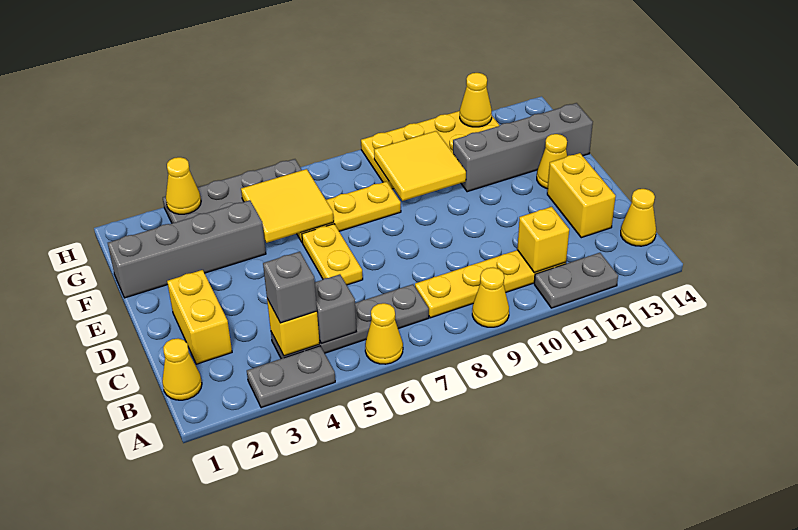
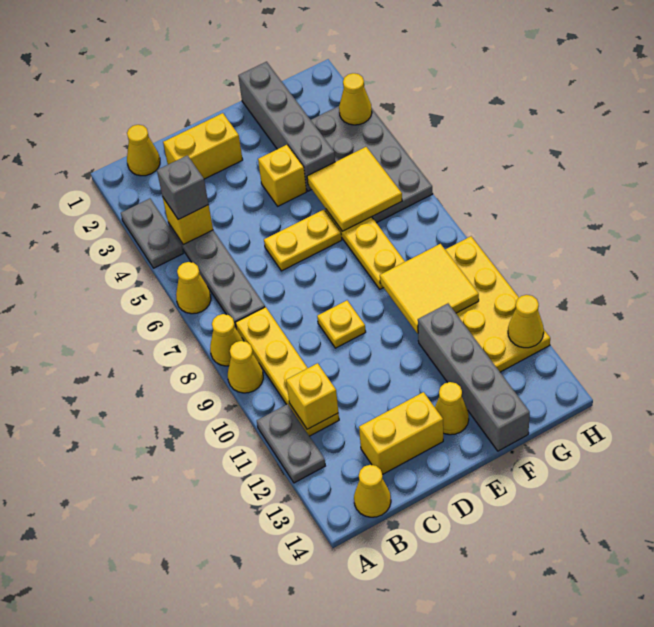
none -> yellow cone A8 level 1
grey brick B5 level 2 -> none
none -> yellow plate D9 level 1
none -> yellow brick E4 level 1

